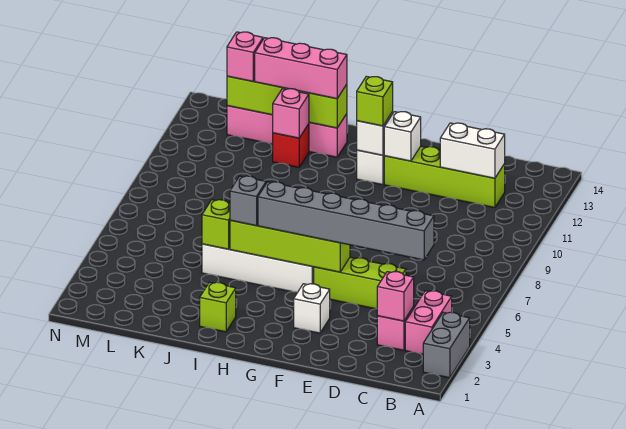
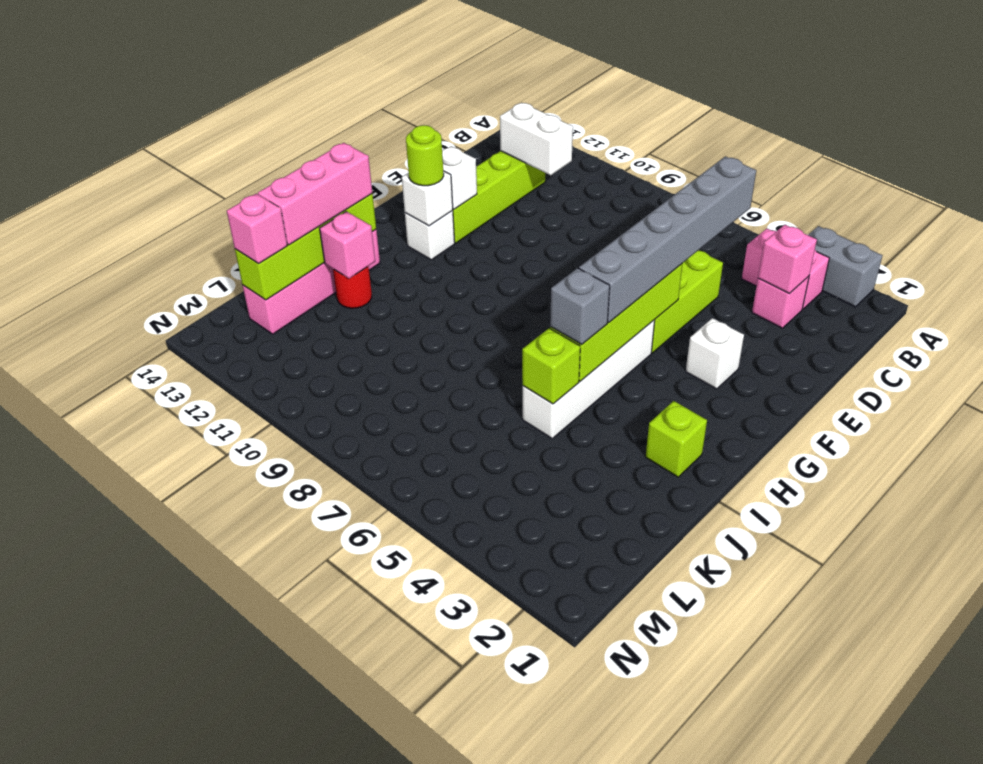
white brick C12:D12 level 2 -> white brick C11:C12 level 2
lime brick G12 level 3 -> lime round brick G12 level 3
red brick J12 level 1 -> red round brick J12 level 1

